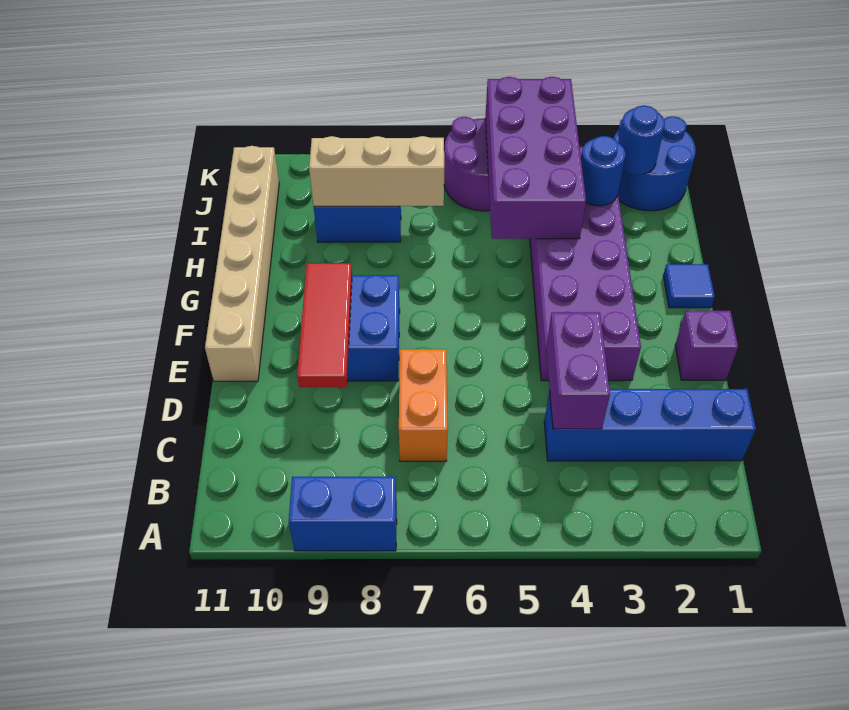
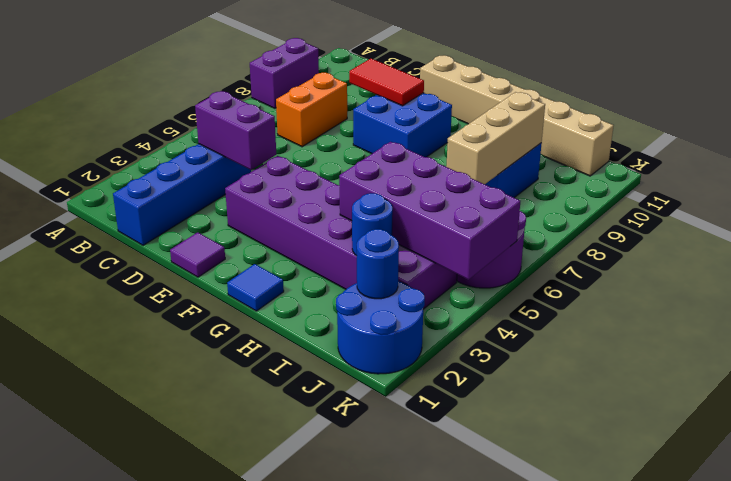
blue brick A8:A9 level 1 -> purple brick A8:A9 level 1
orange brick C7:D7 level 1 -> orange brick C7:C8 level 1
red tile D9:F9 level 2 -> red tile D9:E9 level 2
purple brick E1 level 1 -> purple tile E1 level 1

